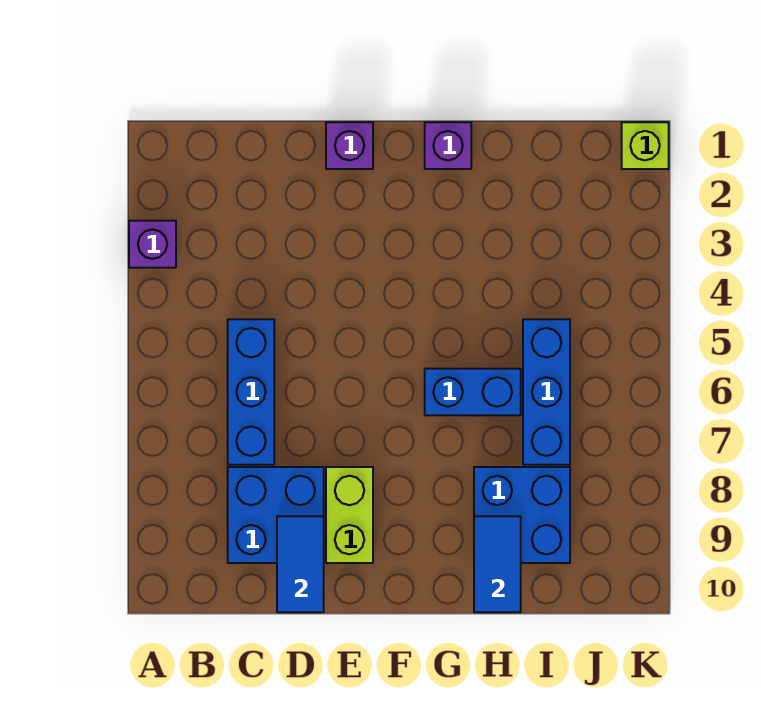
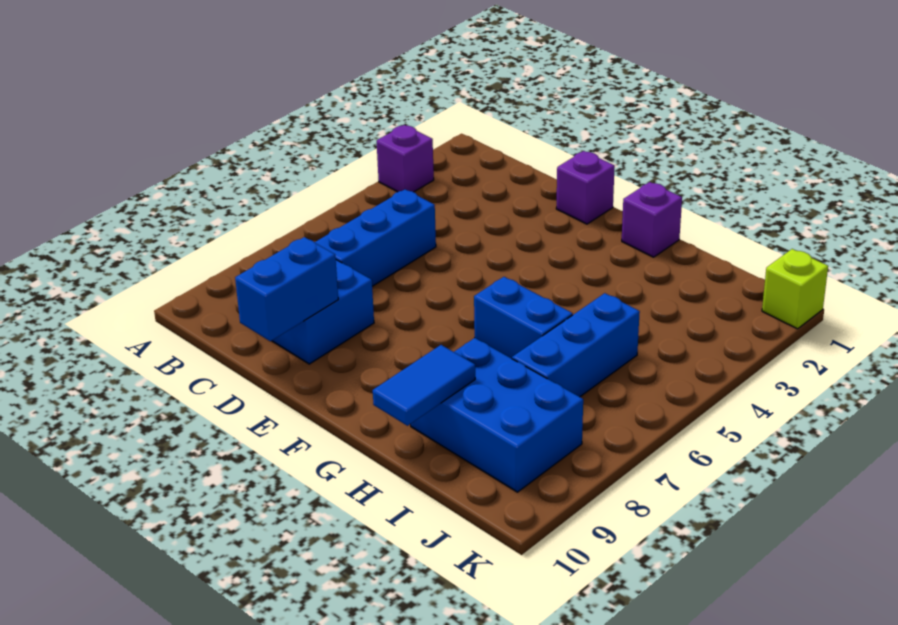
blue tile D9:D10 level 2 -> blue brick D9:D10 level 2
lime brick E8:E9 level 1 -> none
blue brick H8:I9 level 1 -> blue brick H8:J9 level 1

